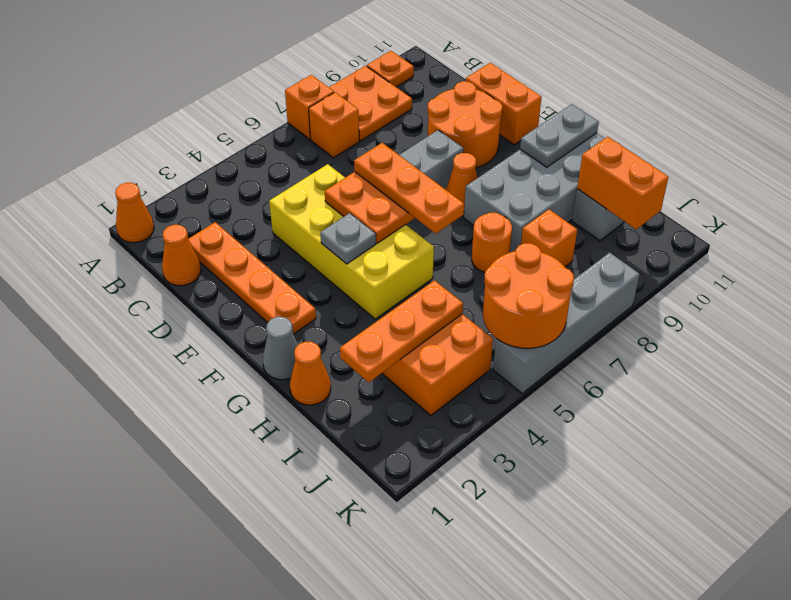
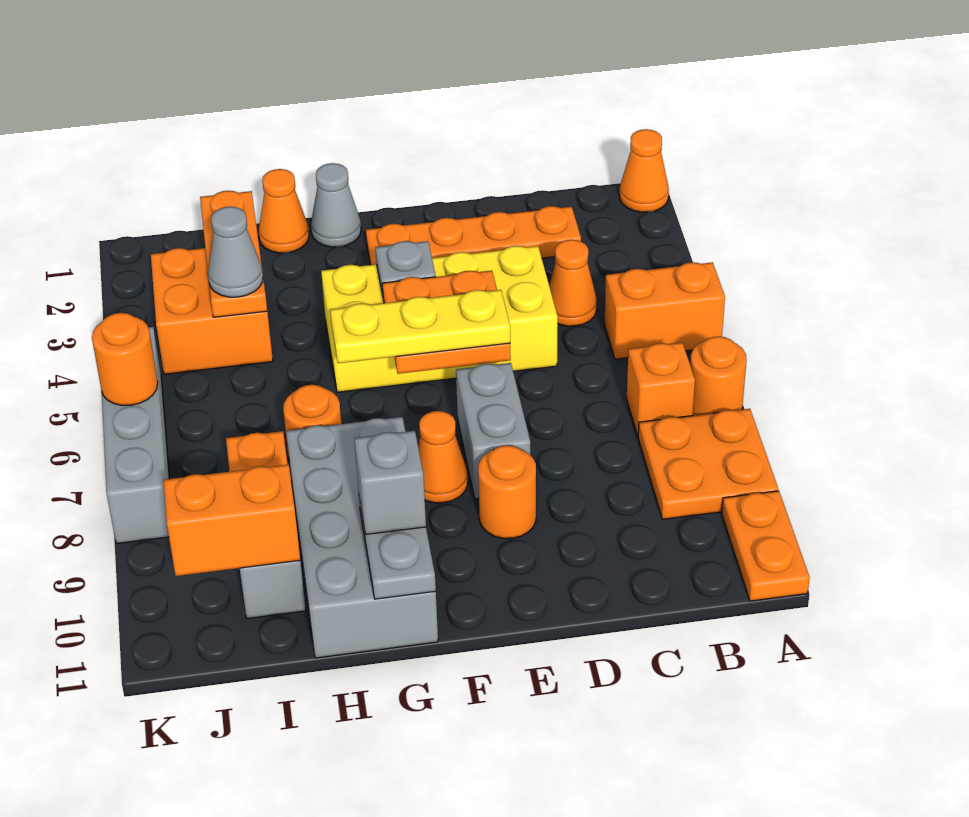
orange brick A7 level 1 -> orange round brick A7 level 1
orange plate A10 level 1 -> orange plate A10:A11 level 1
orange cone C1 level 1 -> orange cone C4 level 1
orange round brick D9:E10 level 1 -> orange round brick E9 level 1
orange brick D11:E11 level 1 -> orange brick A5:B5 level 1
orange plate E6:G6 level 3 -> yellow plate E6:G6 level 3
none -> grey brick G10 level 3
none -> grey cone I4 level 3
orange round brick J5:K6 level 2 -> orange round brick K6 level 2

